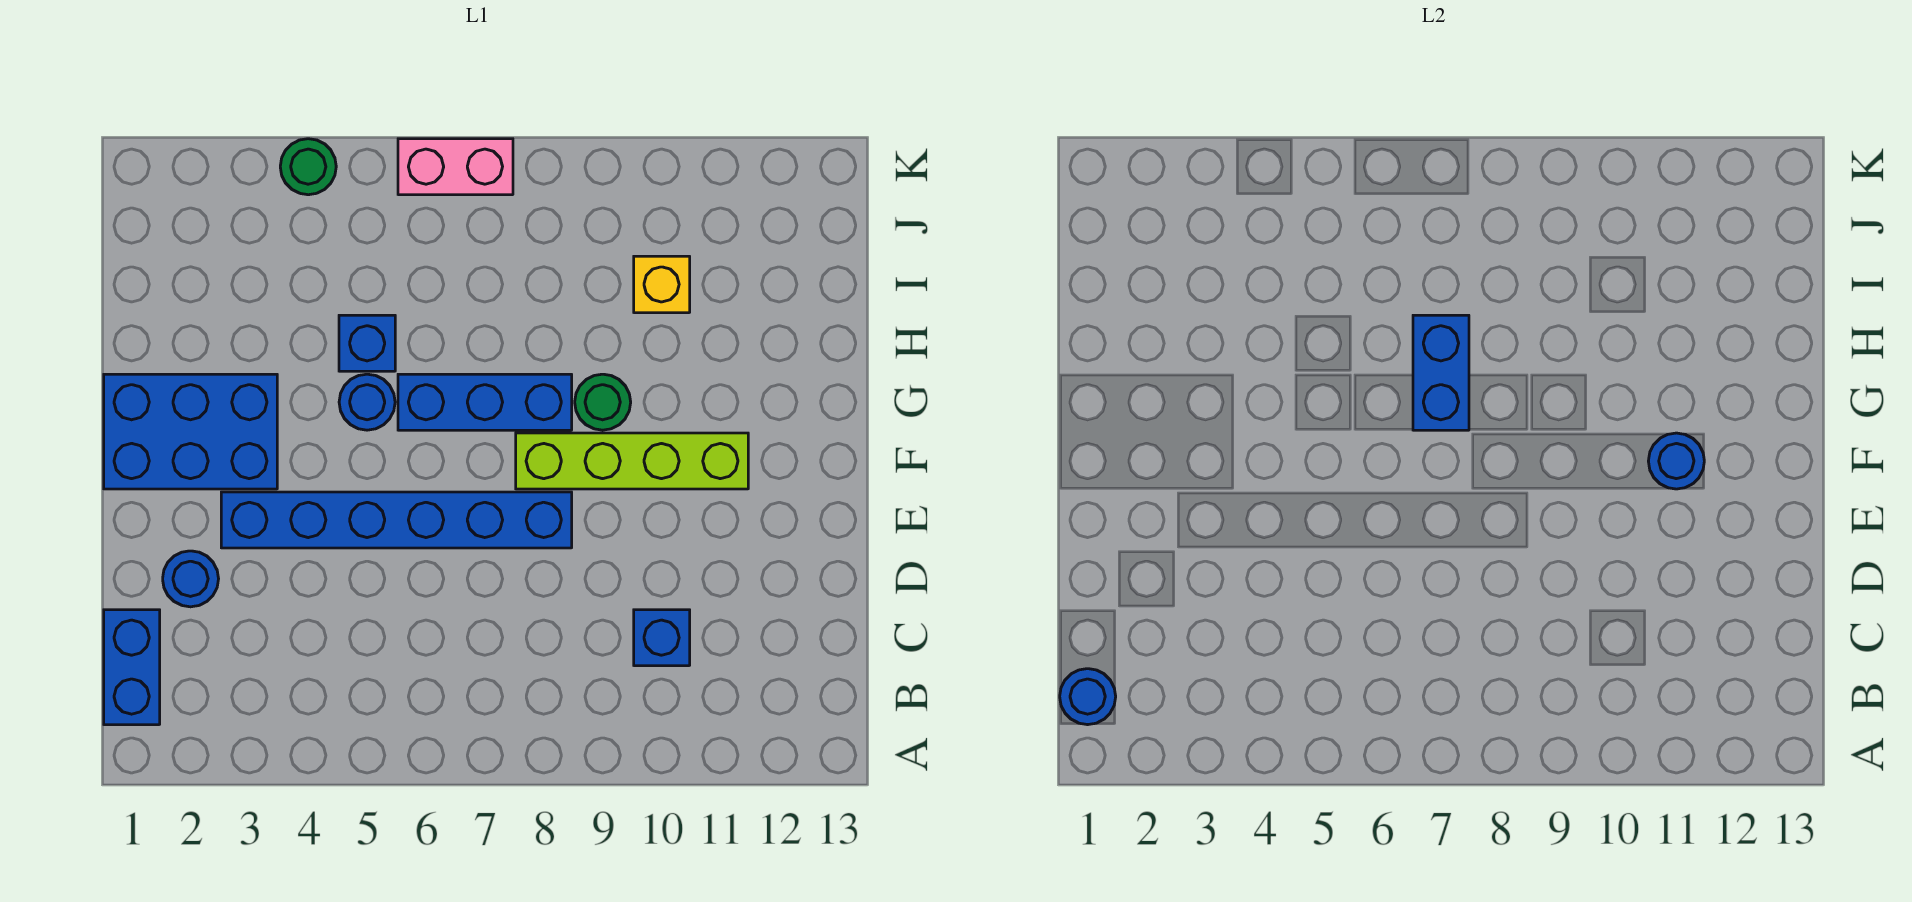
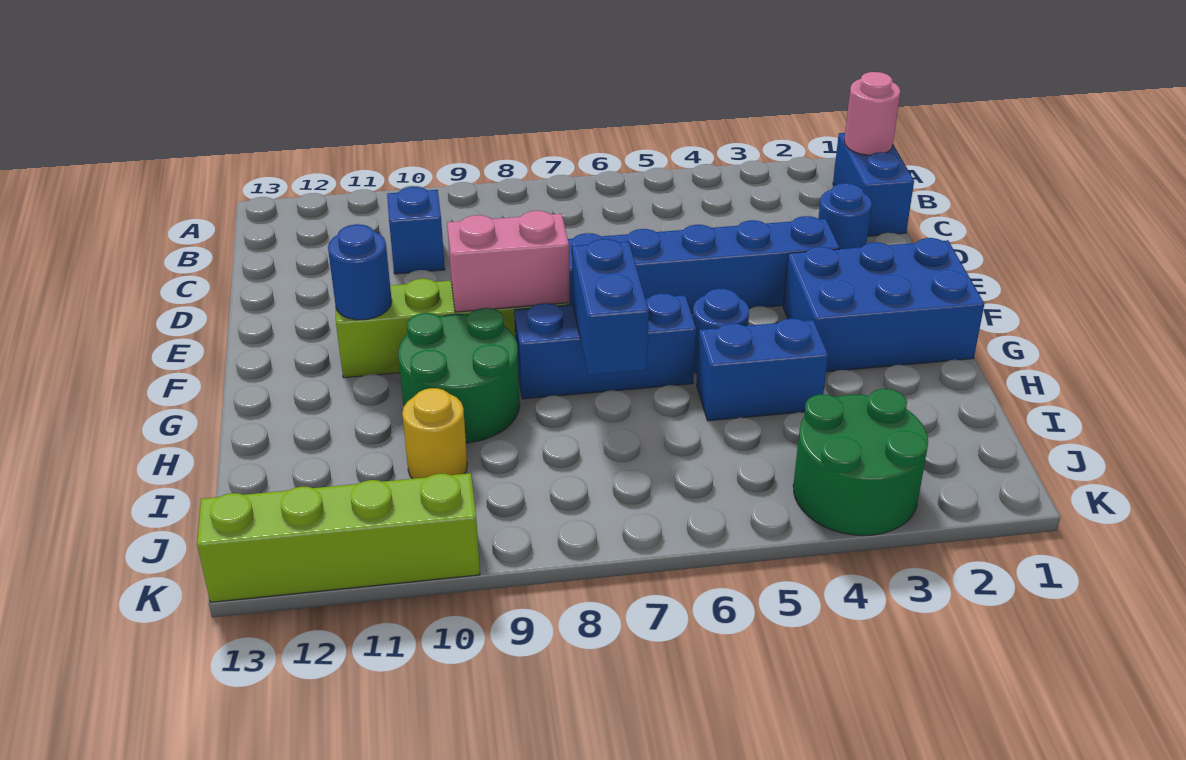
blue round brick B1 level 2 -> pink round brick B1 level 2
green round brick G9 level 1 -> green round brick G9:H10 level 1
blue brick H5 level 1 -> blue brick H4:H5 level 1
yellow brick I10 level 1 -> yellow round brick I10 level 1
green round brick K4 level 1 -> green round brick J3:K4 level 1
pink brick K6:K7 level 1 -> pink brick F8:F9 level 2
none -> lime brick K10:K13 level 1

